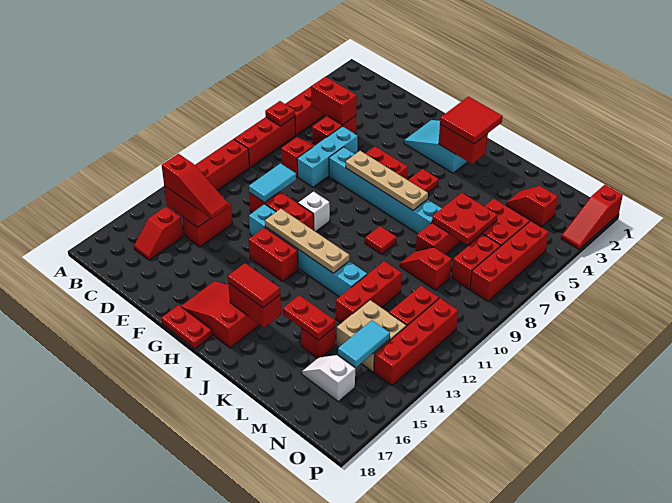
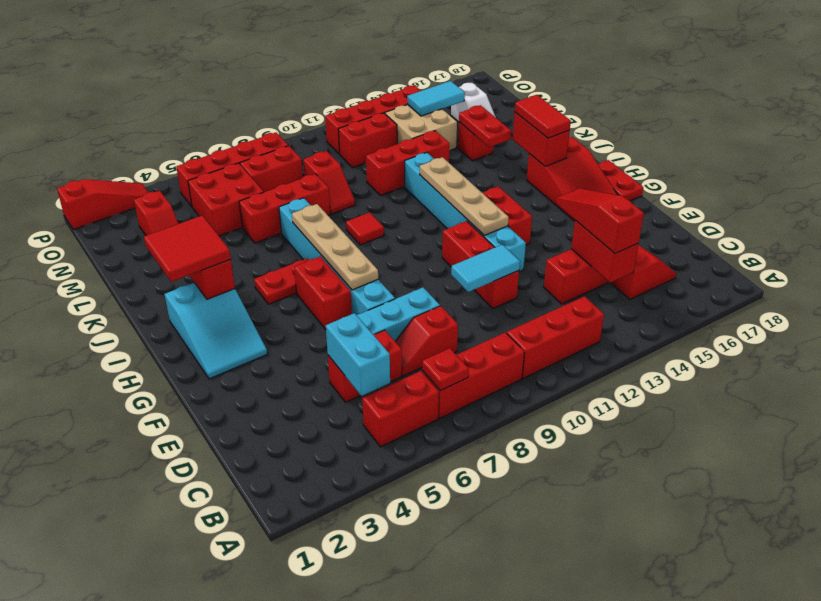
red brick C5:D5 level 2 -> cyan brick C5:D5 level 2
white brick G10 level 1 -> none
red plate L6:M7 level 2 -> none

